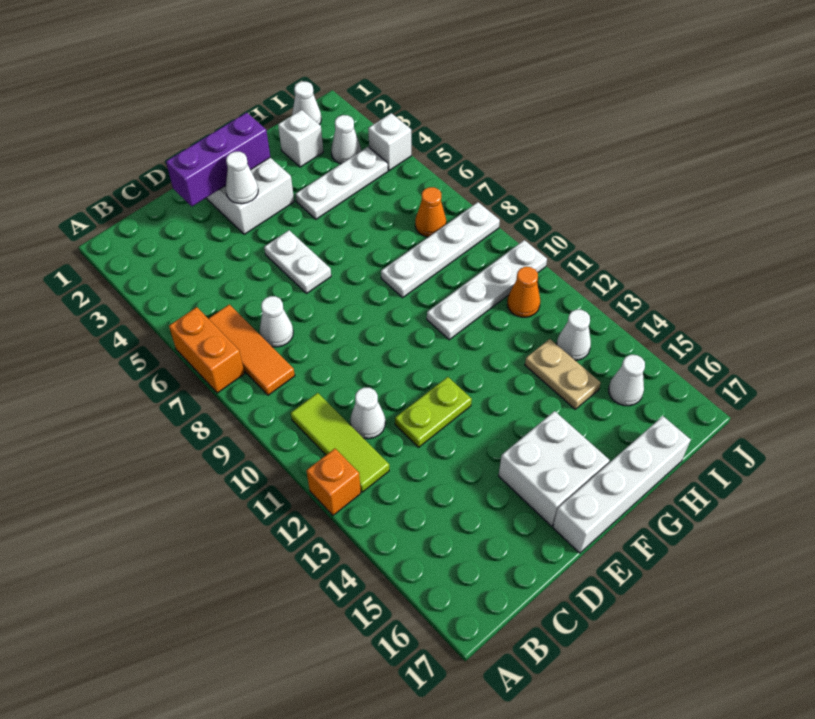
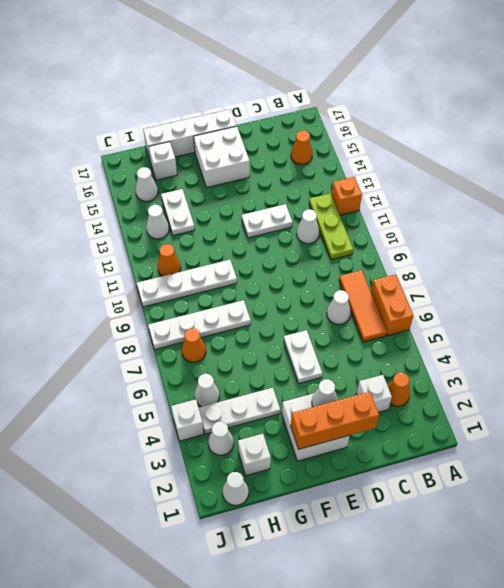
none -> orange cone B3 level 1
lime tile B10:B12 level 1 -> lime plate B10:B12 level 1
none -> orange cone B15 level 1
none -> white brick C3 level 1
purple brick D2:F2 level 2 -> orange brick D2:F2 level 2
lime plate D12:E12 level 1 -> white plate D12:E12 level 1
tan plate H13:H14 level 1 -> white plate H13:H14 level 1
none -> white brick H16 level 1
none -> white cone I5 level 1

